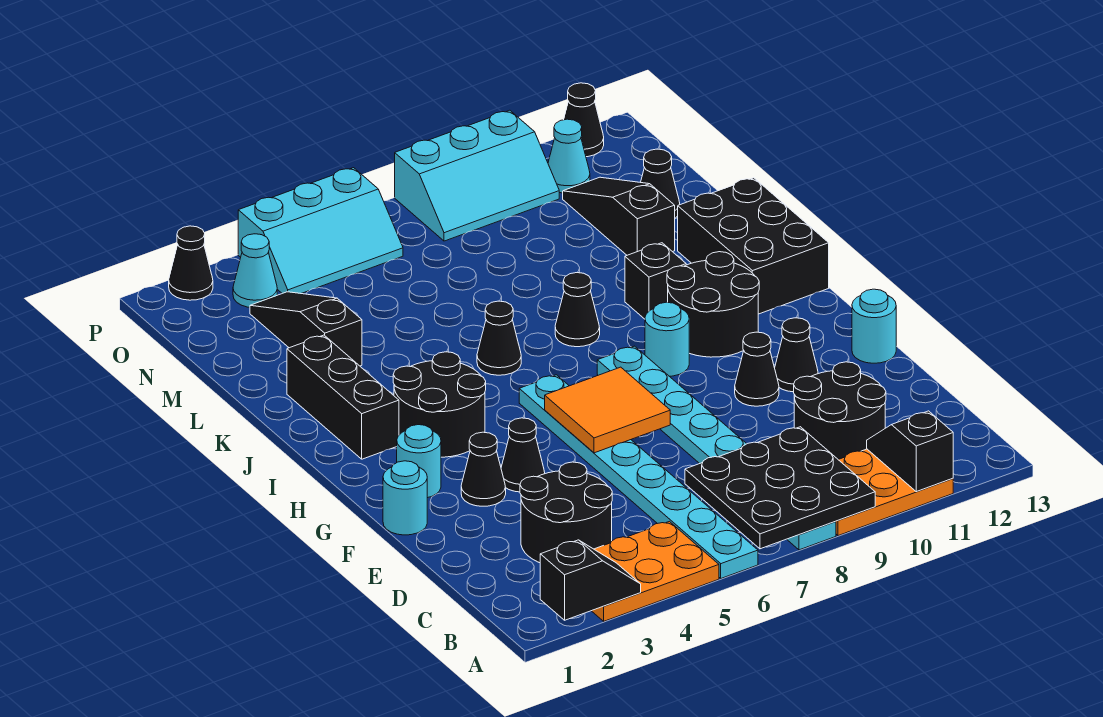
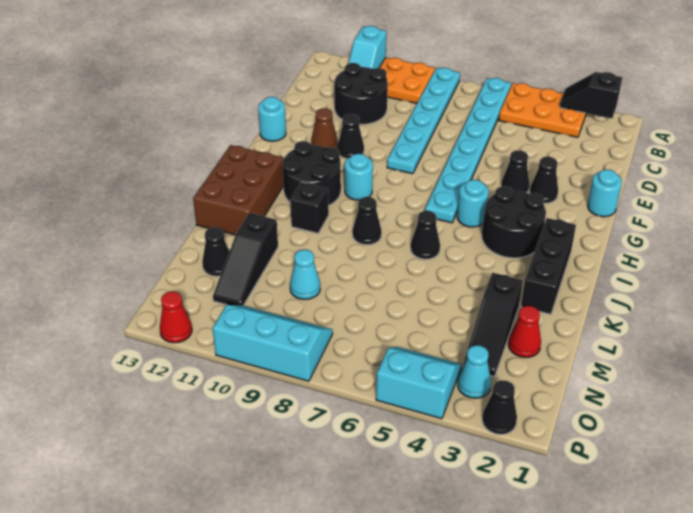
black plate A7:C9 level 2 -> none
cyan plate A8:H8 level 1 -> cyan plate A8:F8 level 1
black slope A11:B11 level 2 top A -> cyan slope A11:B11 level 2 top A
black round brick C3:D4 level 1 -> none
orange tile F6:G7 level 2 -> none
black cone F11 level 1 -> brown cone F11 level 1
cyan round brick G2 level 1 -> cyan round brick H5 level 1
black brick I12:K13 level 1 -> brown brick I12:K13 level 1
none -> red cone M2 level 1
cyan slope O4:P6 level 1 top P -> cyan slope O4:P5 level 1 top P
cyan cone O11 level 1 -> cyan cone M9 level 1
black cone P12 level 1 -> red cone P12 level 1

